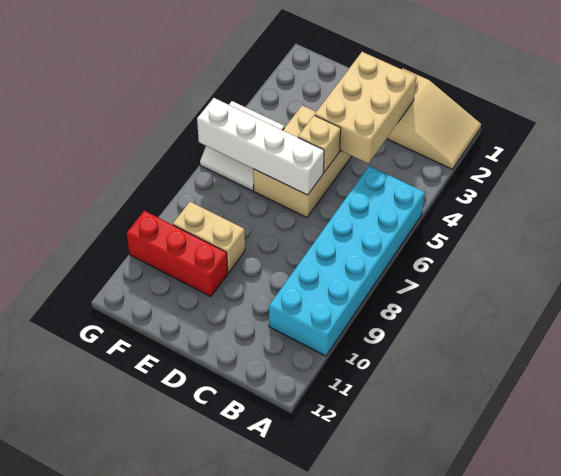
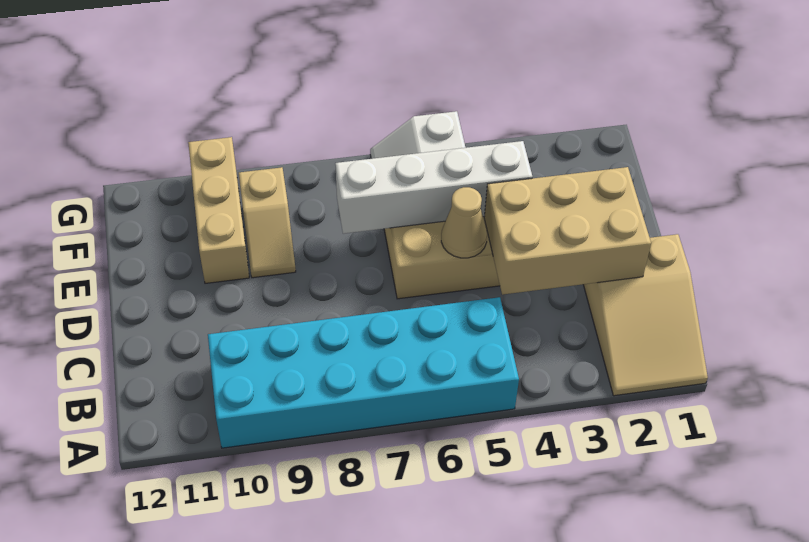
tan brick D5 level 2 -> tan cone D5 level 2
white brick D6:G6 level 2 -> white brick E4:E7 level 2
tan brick E9:F9 level 1 -> tan slope E9:F9 level 1 top F
red brick E10:G10 level 1 -> tan brick E10:G10 level 1

